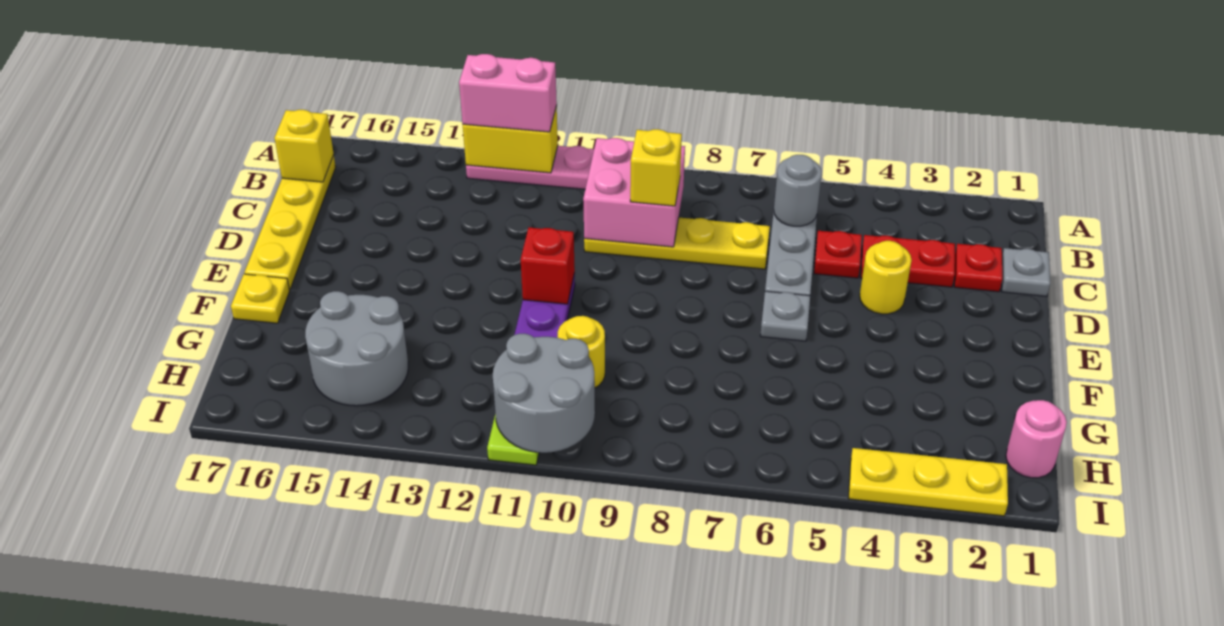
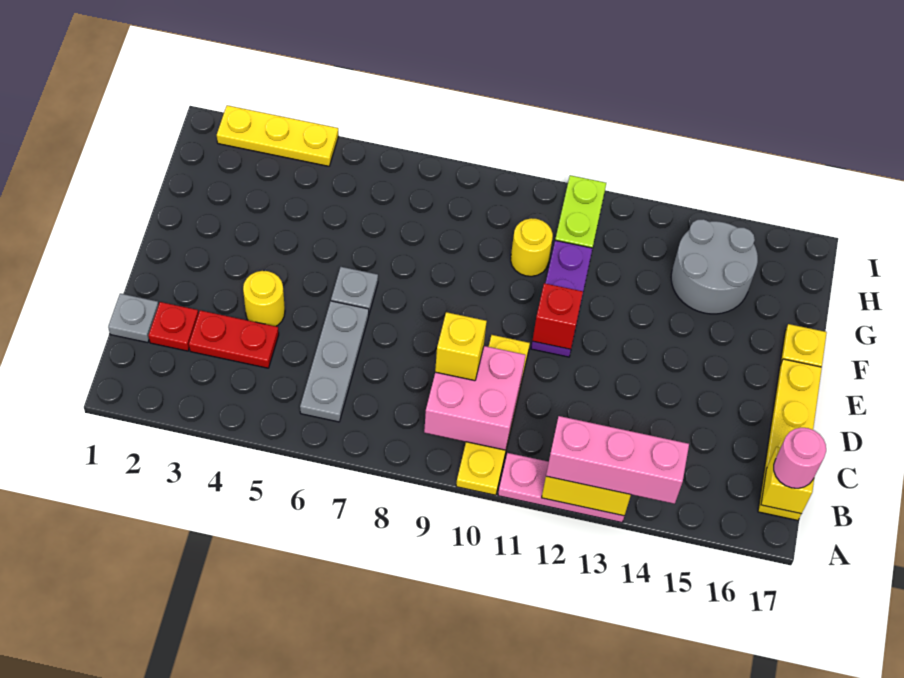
pink brick A12:A13 level 3 -> pink brick A12:A14 level 3
grey round brick B6 level 2 -> none
red plate C5 level 1 -> none
yellow plate C7:C10 level 1 -> yellow plate A10:D10 level 1
pink round brick H1 level 1 -> pink round brick B17 level 3
grey round brick H10:I11 level 2 -> none

